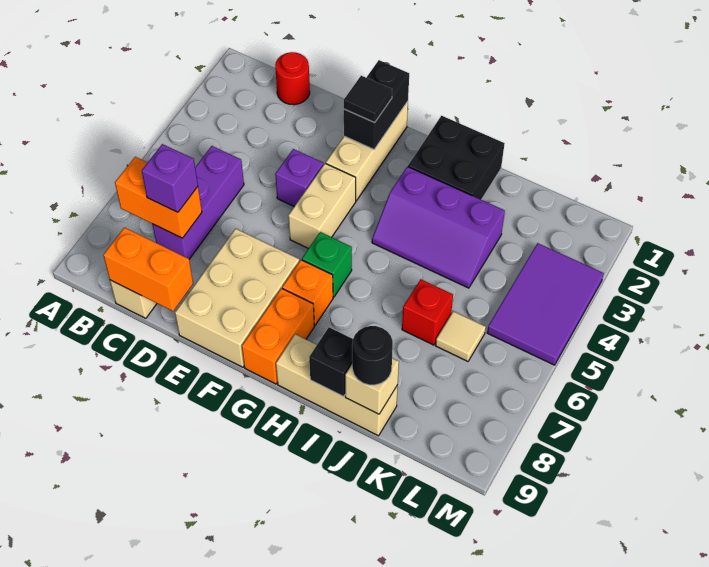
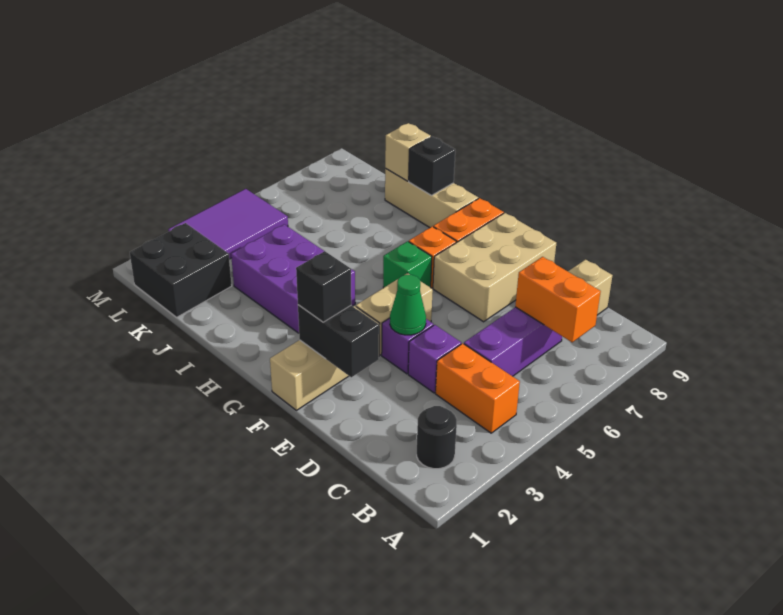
red round brick C1 level 1 -> none
purple brick C7 level 3 -> purple brick D4 level 1
orange brick C9:D9 level 2 -> orange brick B4:C4 level 1
none -> green cone E4 level 2
black brick F1:F2 level 2 -> black brick E2:F2 level 2
black tile F2 level 3 -> black brick F2 level 3
black brick H1:I2 level 1 -> black brick K1:L2 level 1
purple slope H3:J4 level 1 top 3 -> purple brick H3:J4 level 1
red brick J6 level 1 -> none
black round brick J9 level 3 -> black round brick B2 level 1
tan tile K6 level 1 -> none

